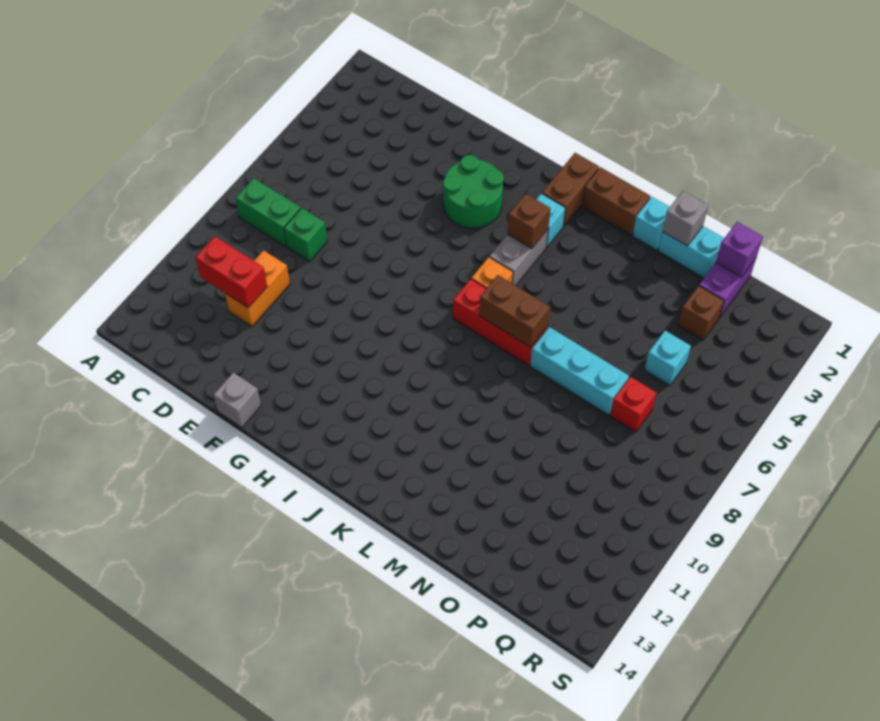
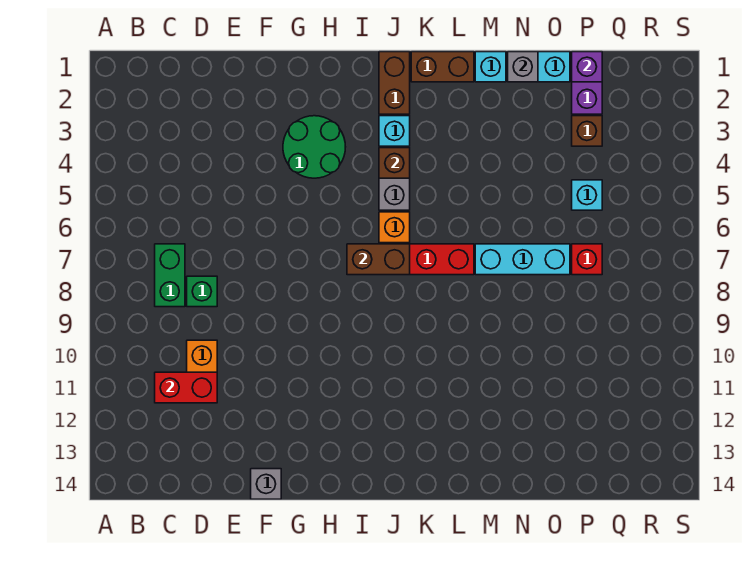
green brick B8:C8 level 1 -> green brick C7:C8 level 1
brown brick K7:L7 level 2 -> brown brick I7:J7 level 2

